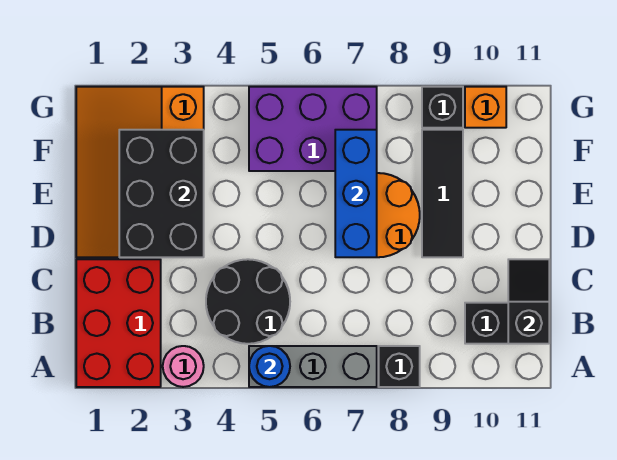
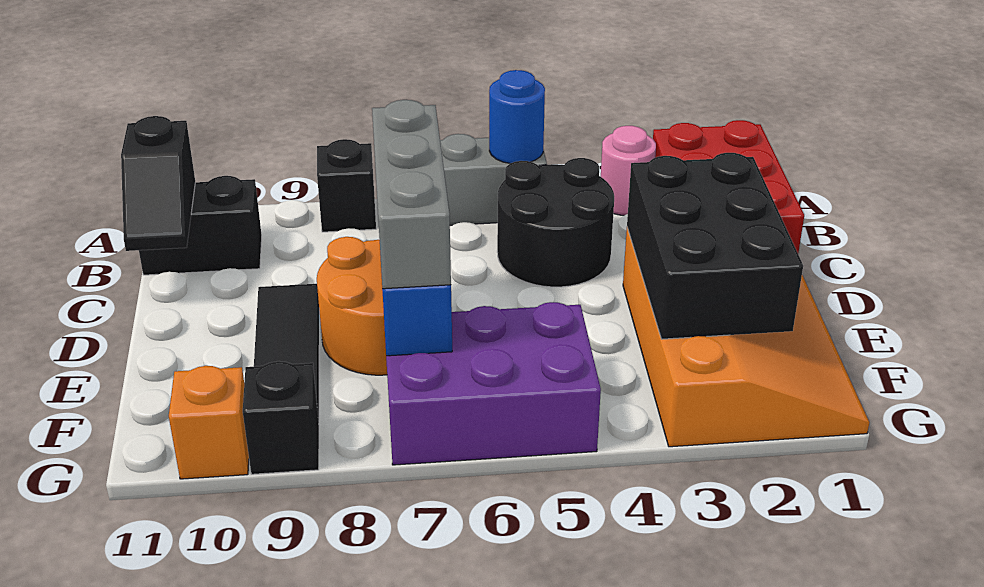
none -> grey brick D7:F7 level 3

